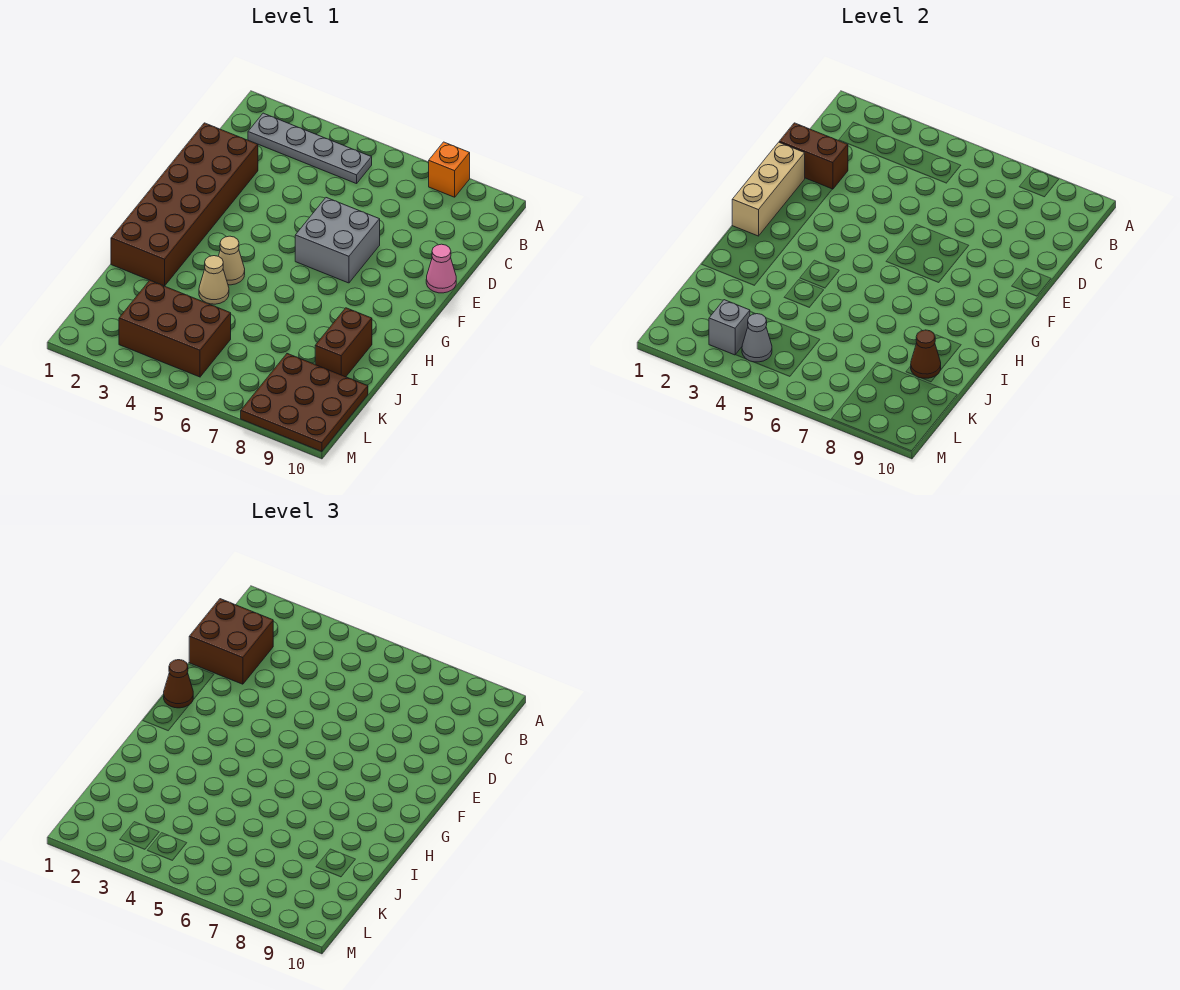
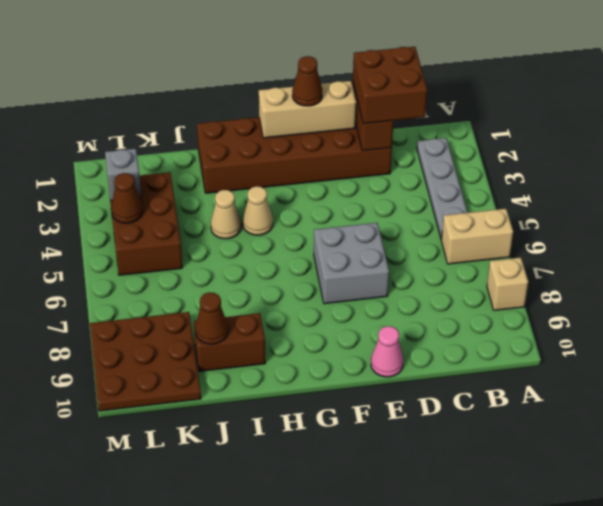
none -> tan brick A6:B6 level 1
orange brick A8 level 1 -> tan brick A8 level 1
grey cone L4 level 2 -> brown cone L4 level 2

